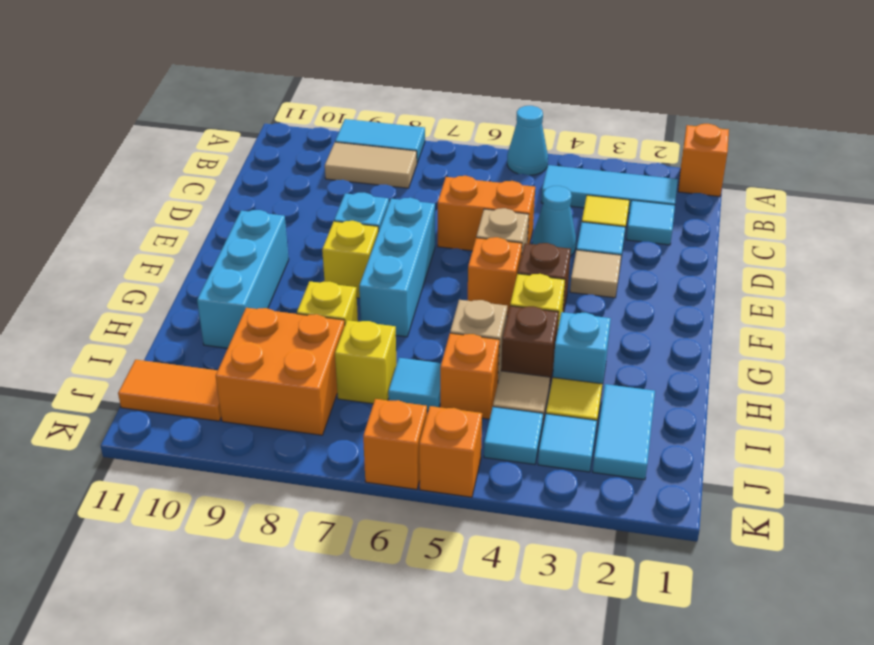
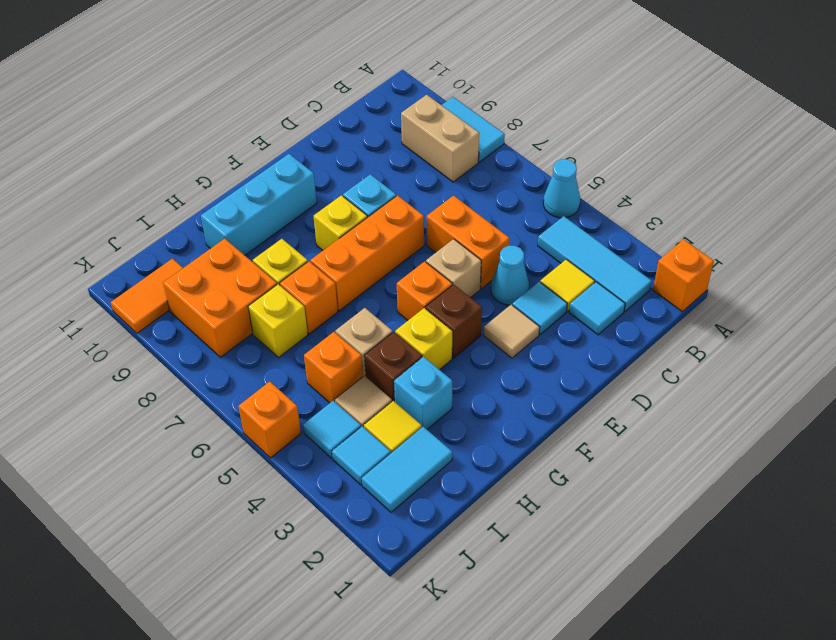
tan tile B8:B9 level 1 -> tan brick B8:B9 level 1
cyan brick E7:G7 level 1 -> orange brick E7:G7 level 1
cyan tile I6 level 1 -> none
orange tile J10:J11 level 1 -> orange tile J10:K10 level 1
orange brick K6 level 1 -> orange brick H7 level 1

